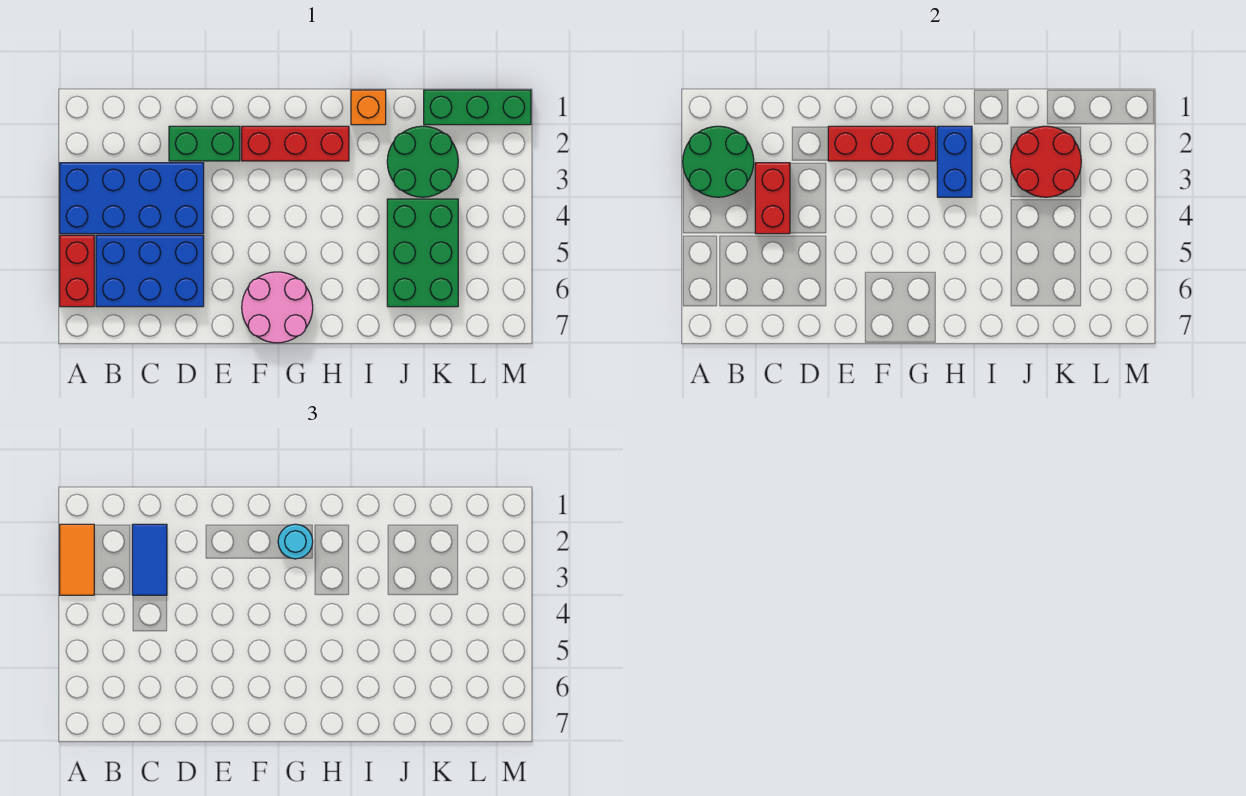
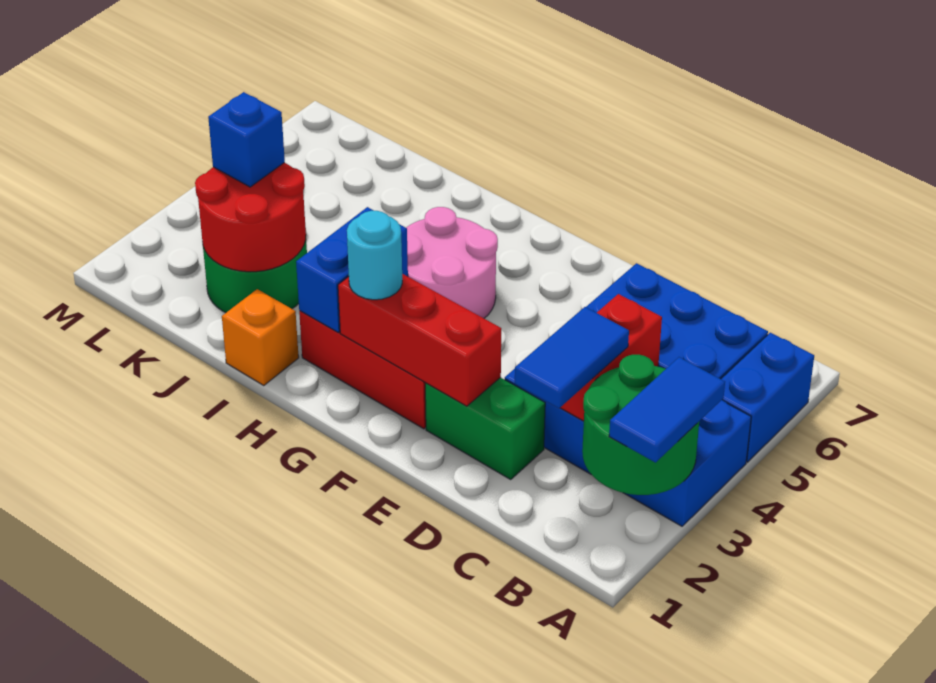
orange tile A2:A3 level 3 -> blue tile A2:A3 level 3
red brick A5:A6 level 1 -> blue brick A5:A6 level 1
pink round brick F6:G7 level 1 -> pink round brick G4:H5 level 1
green brick J4:K6 level 1 -> none
green brick K1:M1 level 1 -> none
none -> blue brick K3 level 3

